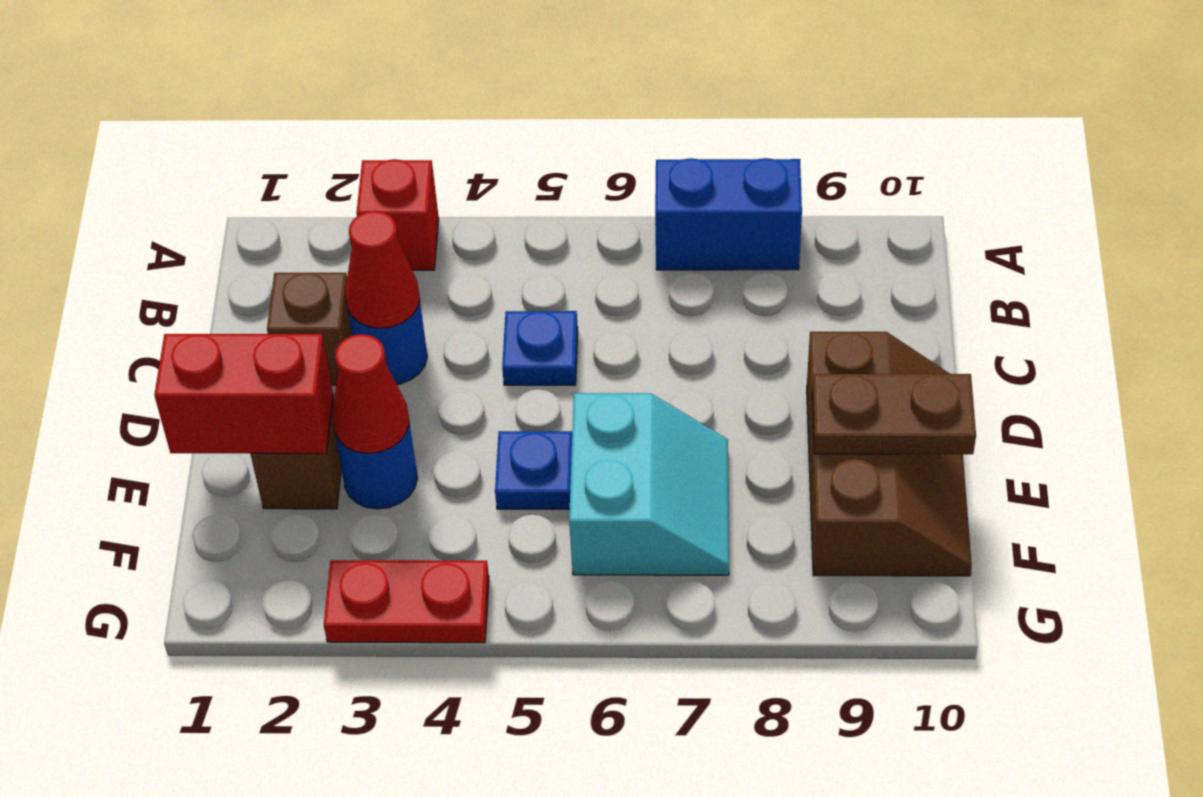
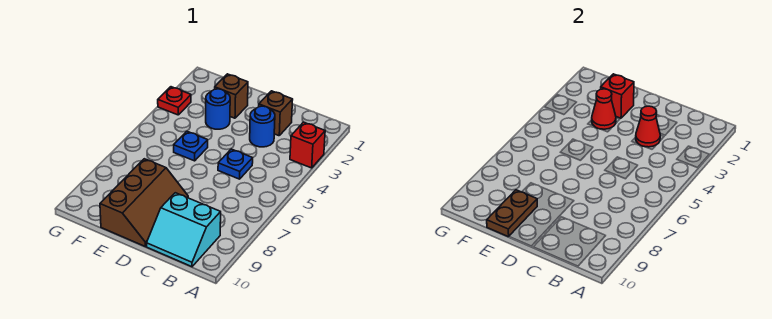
blue brick A7:A8 level 1 -> none
brown slope D9:F10 level 1 top 9 -> brown slope D8:E10 level 1 top E
red brick E1:E2 level 2 -> red brick E2 level 2
cyan slope E6:F7 level 1 top 6 -> cyan slope B9:C10 level 1 top 9
red plate G3:G4 level 1 -> red plate G3 level 1

